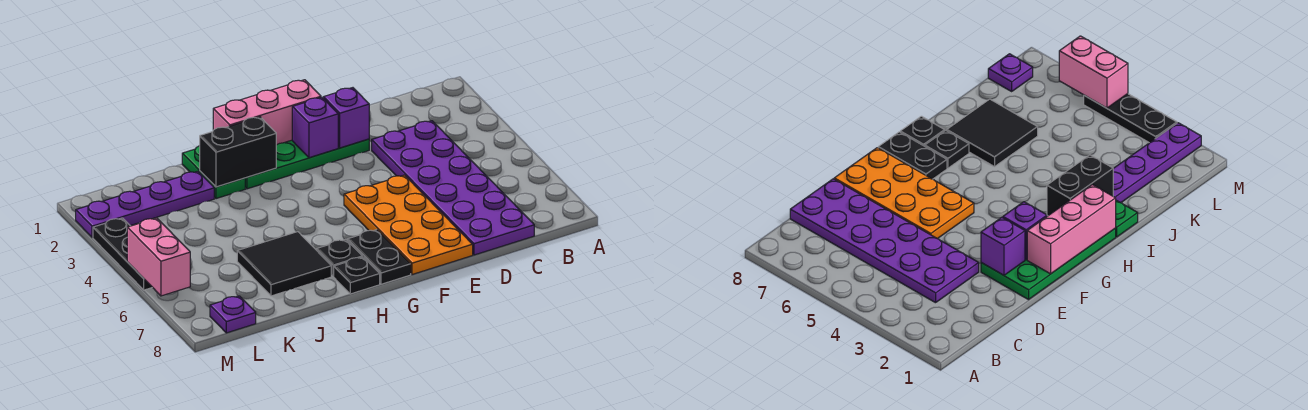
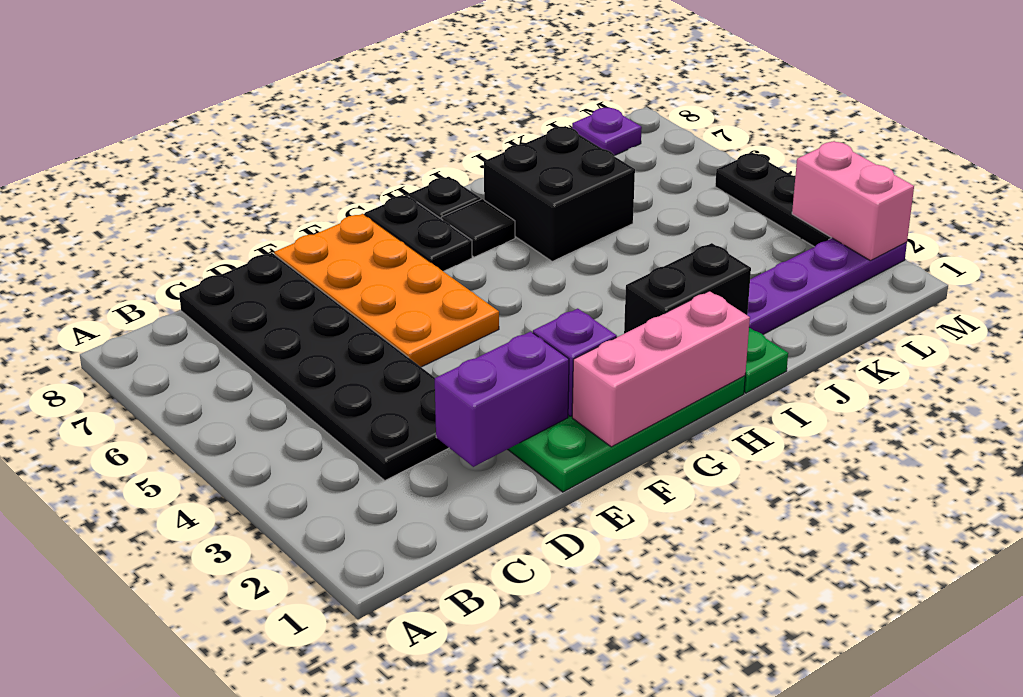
purple plate C3:D8 level 1 -> black plate C3:D8 level 1
purple brick E2 level 2 -> purple brick D2:E2 level 2
black plate H7 level 1 -> black tile H7 level 1
black tile I6:J7 level 1 -> black brick I6:J7 level 1
pink brick M5:M6 level 2 -> pink brick M2:M3 level 2

